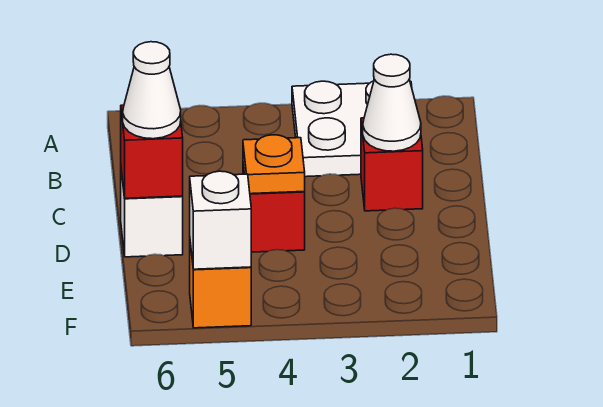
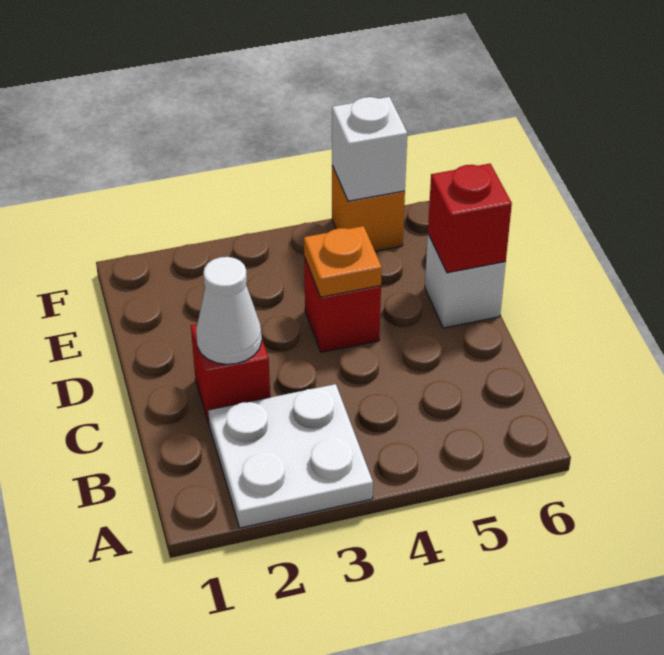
white cone D6 level 3 -> none

